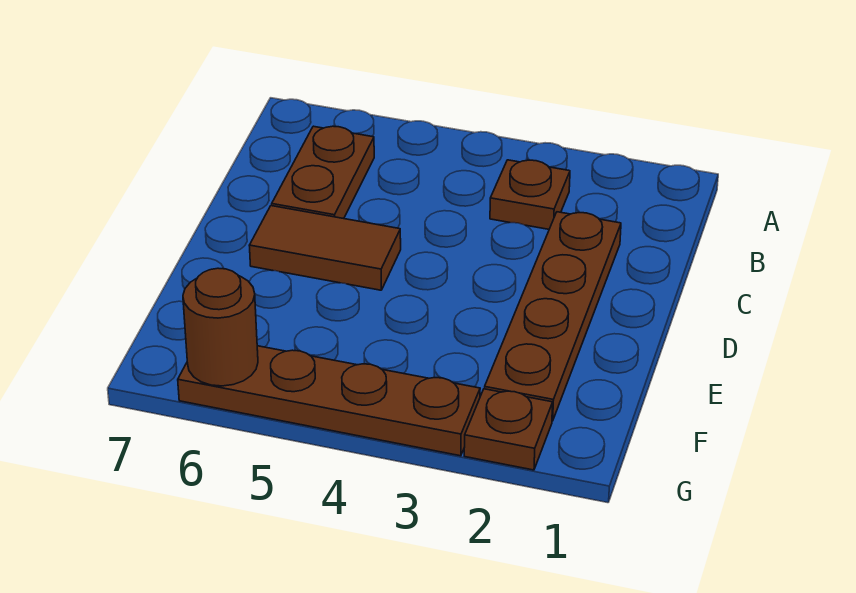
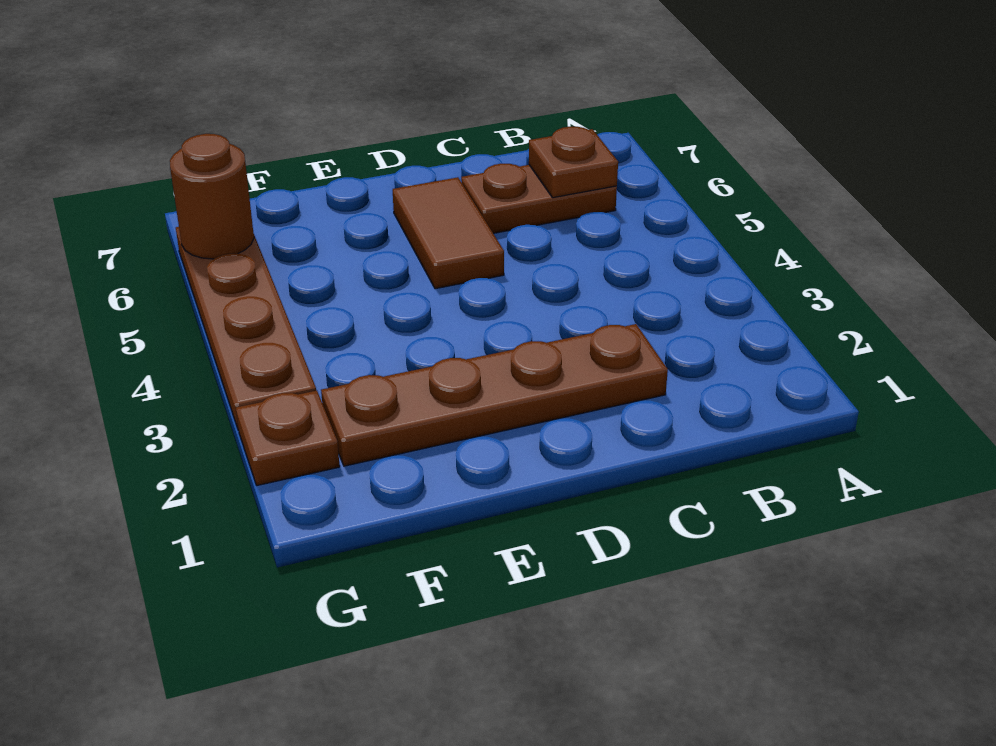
brown plate B3 level 1 -> brown plate B6 level 2

